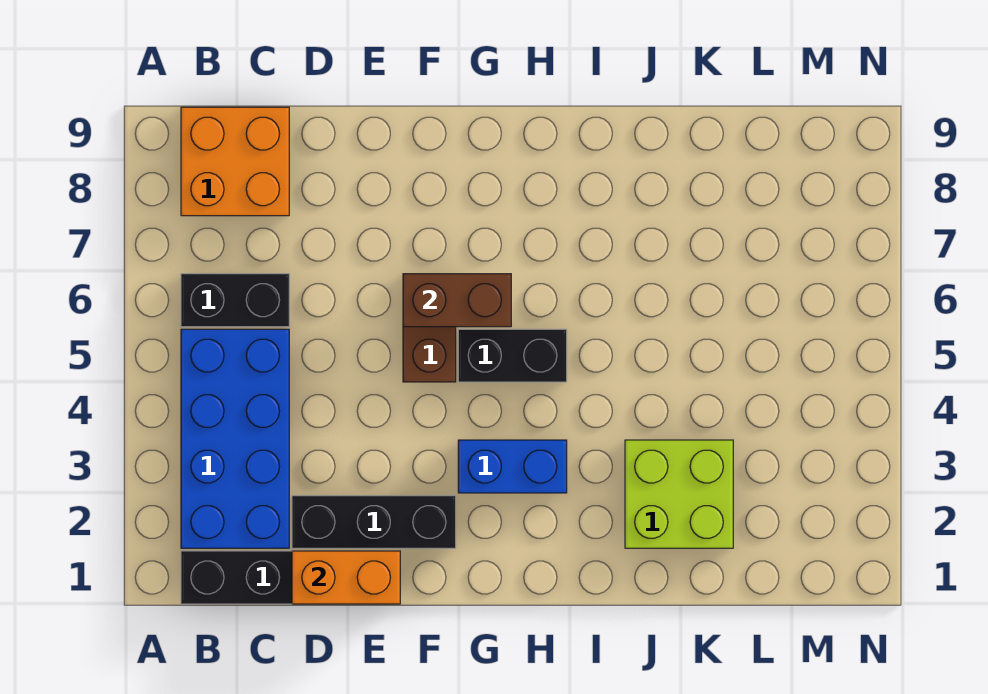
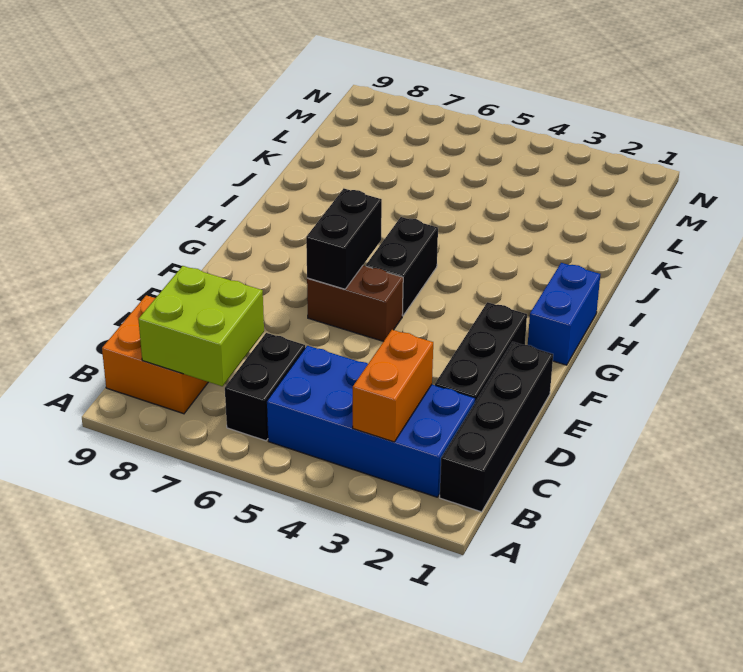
orange brick D1:E1 level 2 -> orange brick B3:C3 level 2
brown brick F6:G6 level 2 -> black brick F6:G6 level 2
blue brick G3:H3 level 1 -> blue brick G1:H1 level 1
lime brick J2:K3 level 1 -> lime brick B7:C8 level 2

